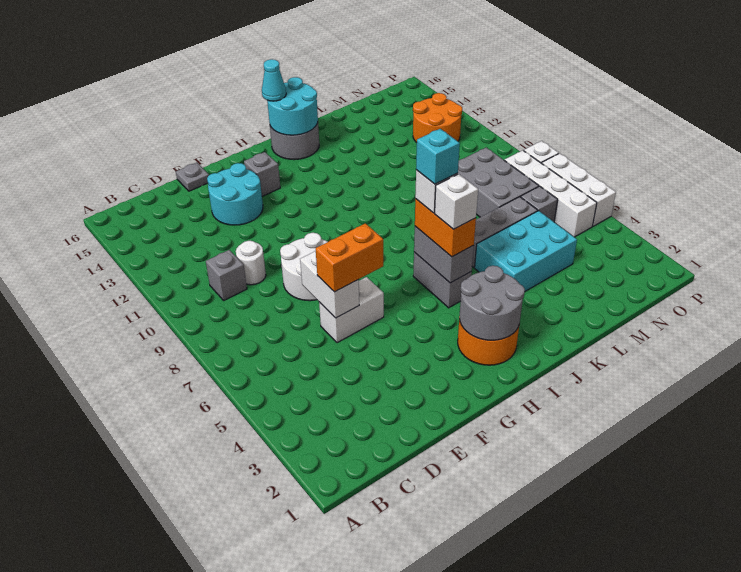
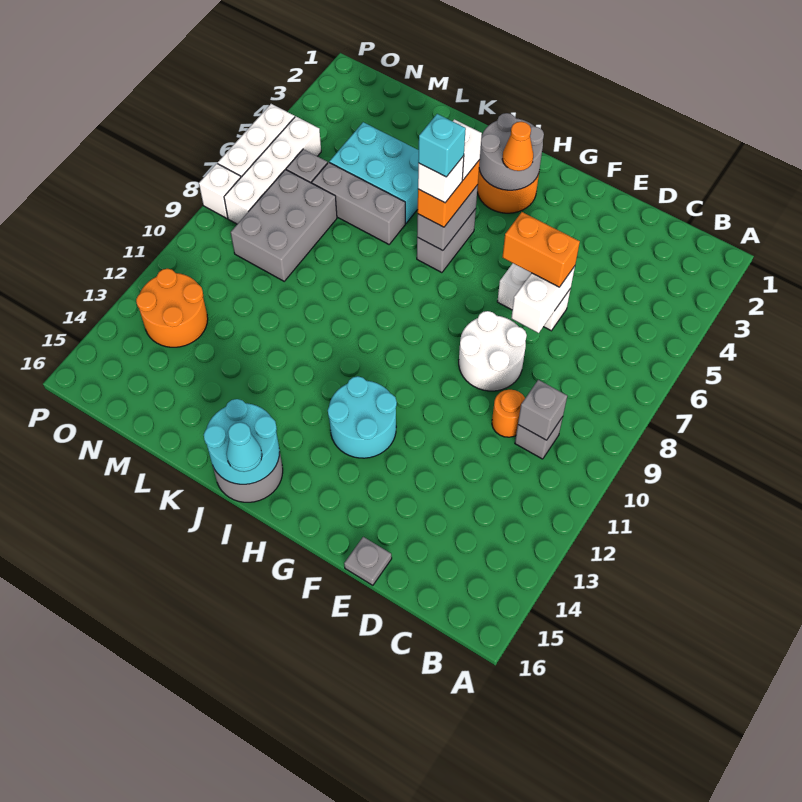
white round brick D10 level 1 -> orange round brick D10 level 1
cyan round brick E13:F14 level 1 -> cyan round brick G12:H13 level 1
grey brick G14 level 1 -> grey brick C10 level 2
none -> orange cone H3 level 3

